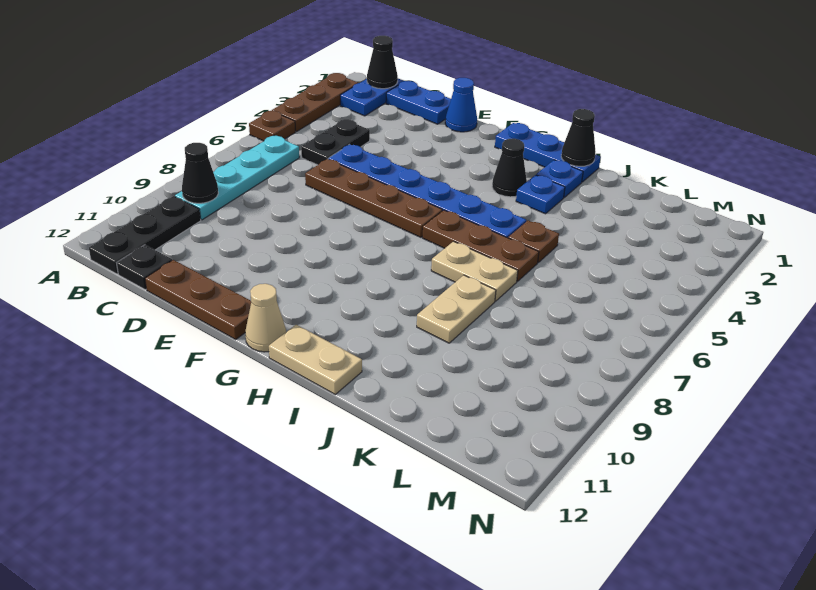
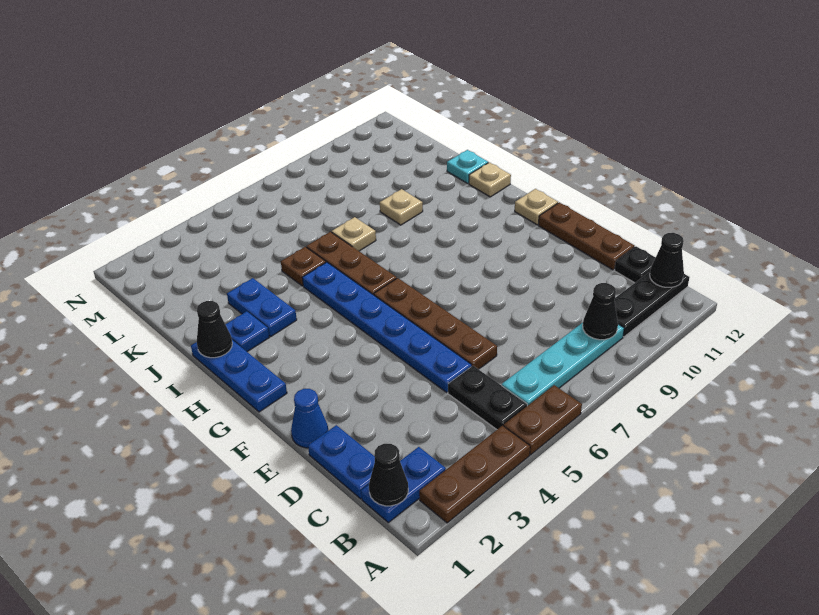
brown plate A5 level 1 -> brown plate A5:A6 level 1
black plate C4:C5 level 1 -> black plate B5:C5 level 1
tan cone G12 level 1 -> tan plate G12 level 1
black cone H3 level 1 -> black cone B12 level 2
tan plate H12:I12 level 1 -> tan plate I12 level 1
blue plate I3 level 1 -> blue plate I3:J3 level 1
tan plate I7:J7 level 1 -> tan plate J7 level 1
tan plate J8:J9 level 1 -> tan plate J9 level 1
none -> cyan plate J12 level 1

